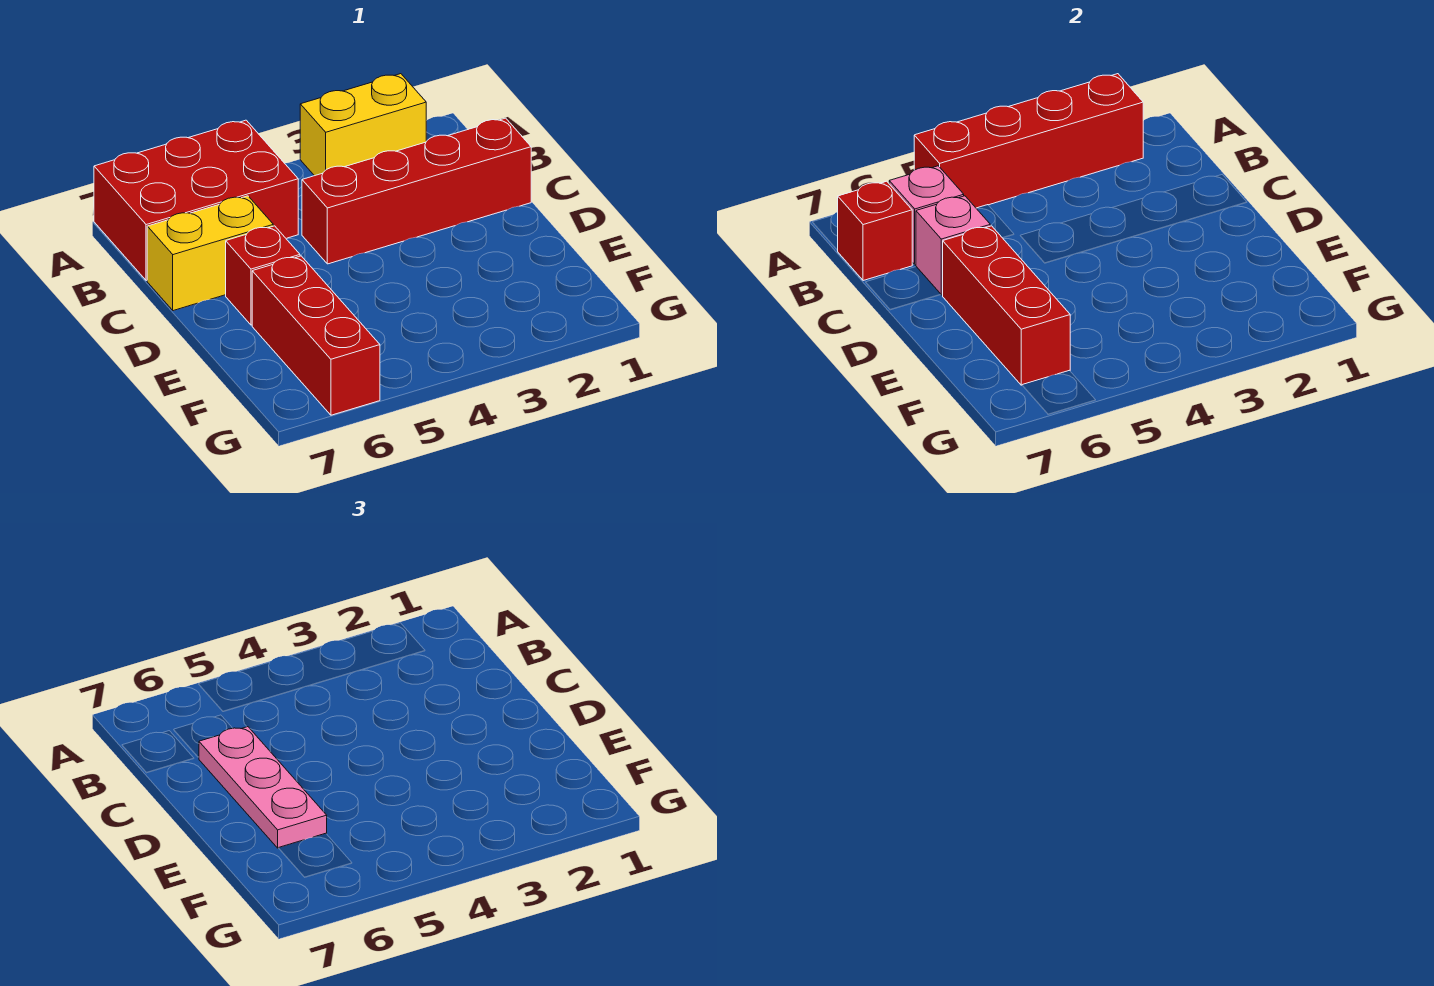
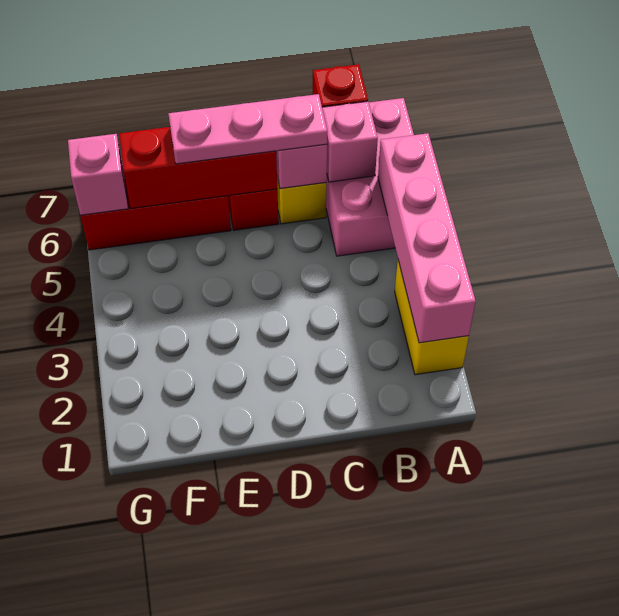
red brick A2:A5 level 2 -> pink brick A2:A5 level 2
red brick A5:B7 level 1 -> pink brick A5:B7 level 1
red brick C1:C4 level 1 -> none
none -> pink brick G6 level 2

